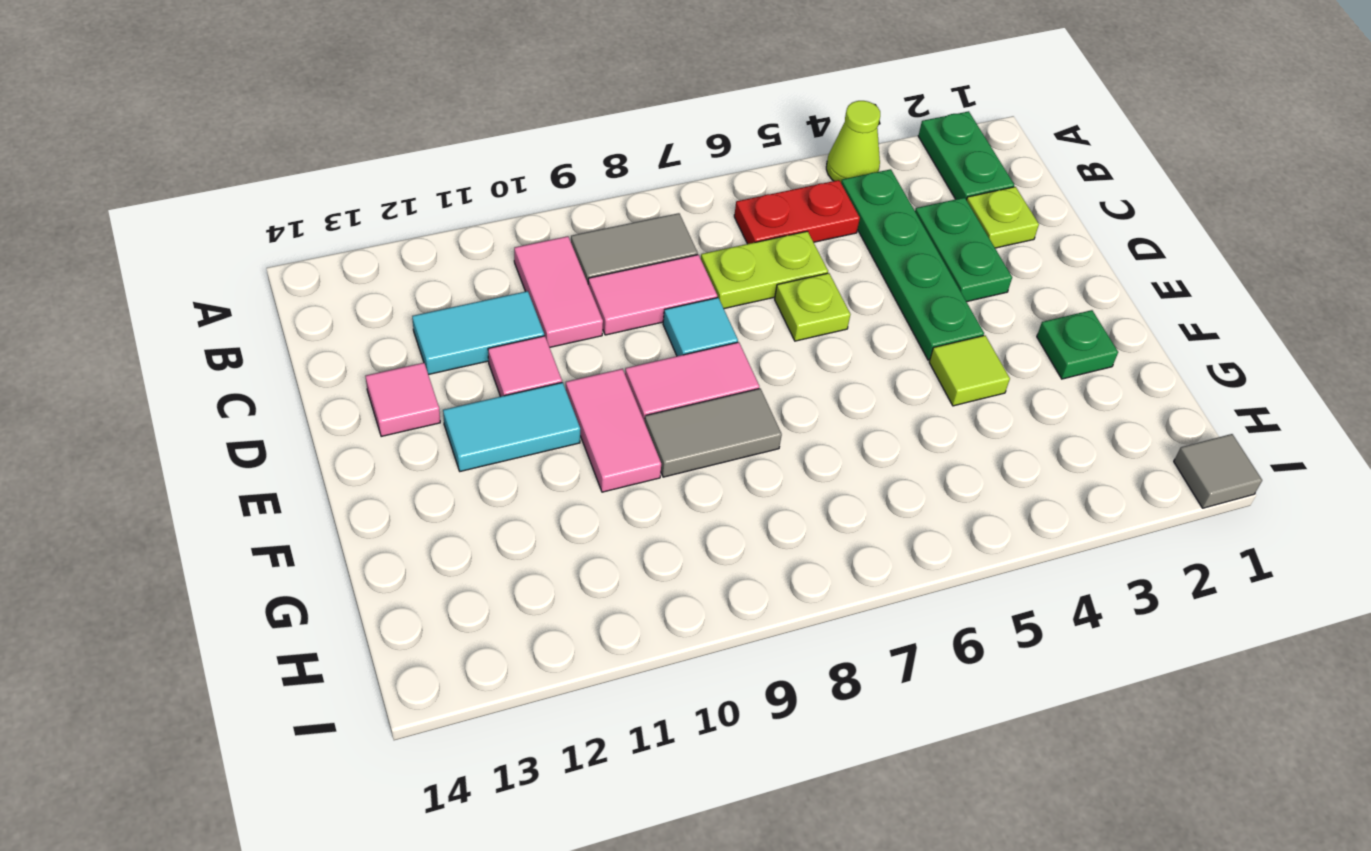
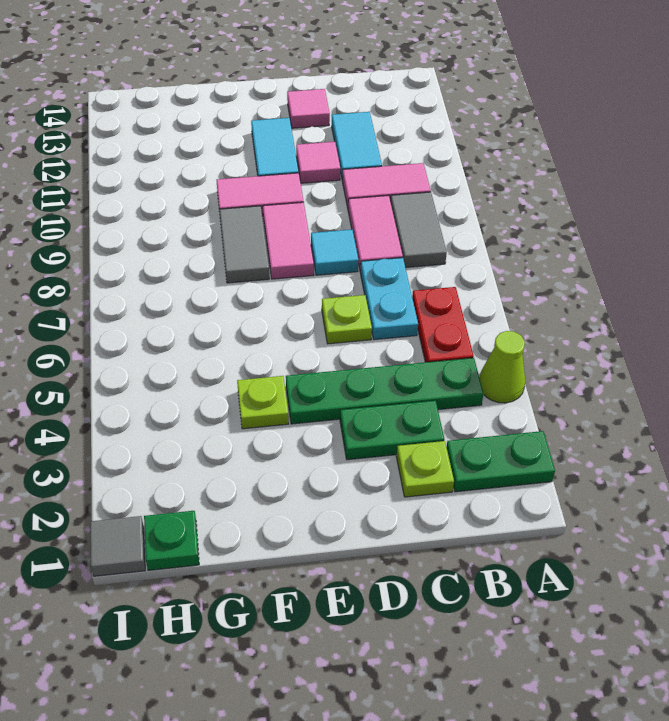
lime plate C6:C7 level 1 -> cyan plate C6:C7 level 1
green plate F2 level 1 -> green plate H1 level 1
lime tile F4 level 1 -> lime plate F4 level 1

